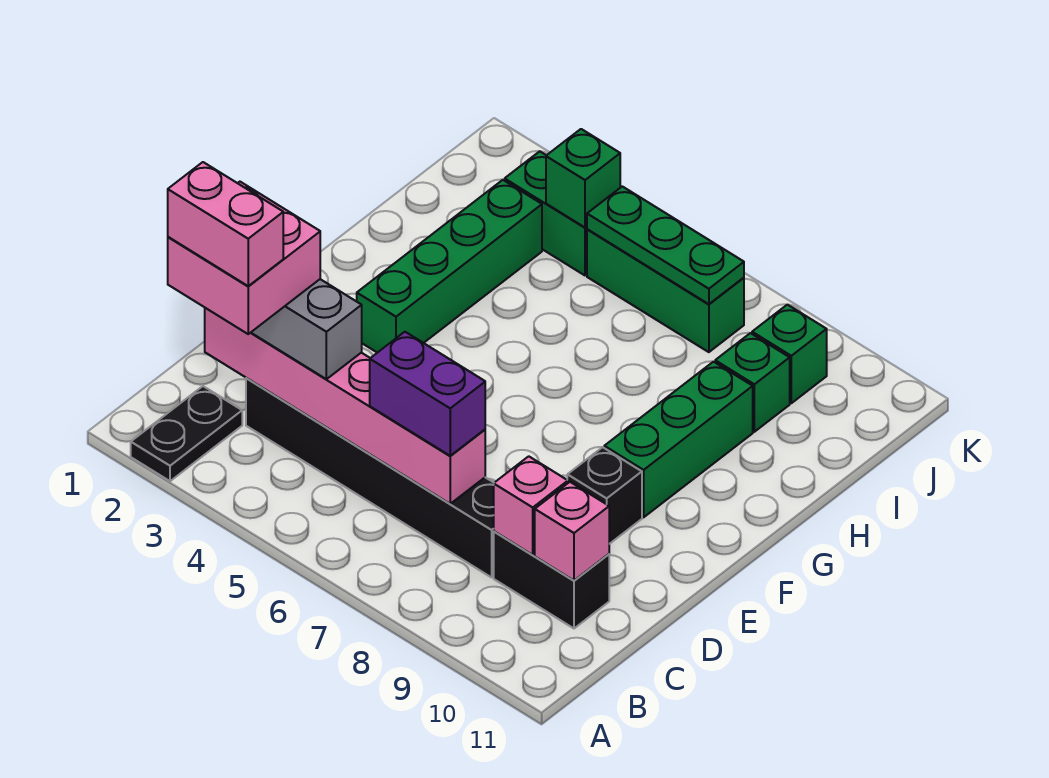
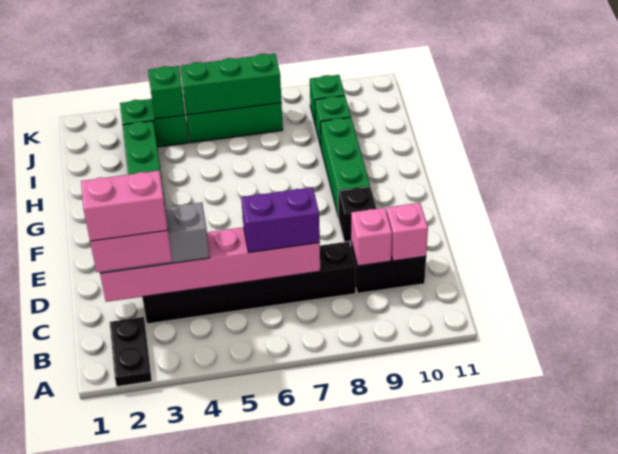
green plate J5:J7 level 2 -> green brick J5:J7 level 2

